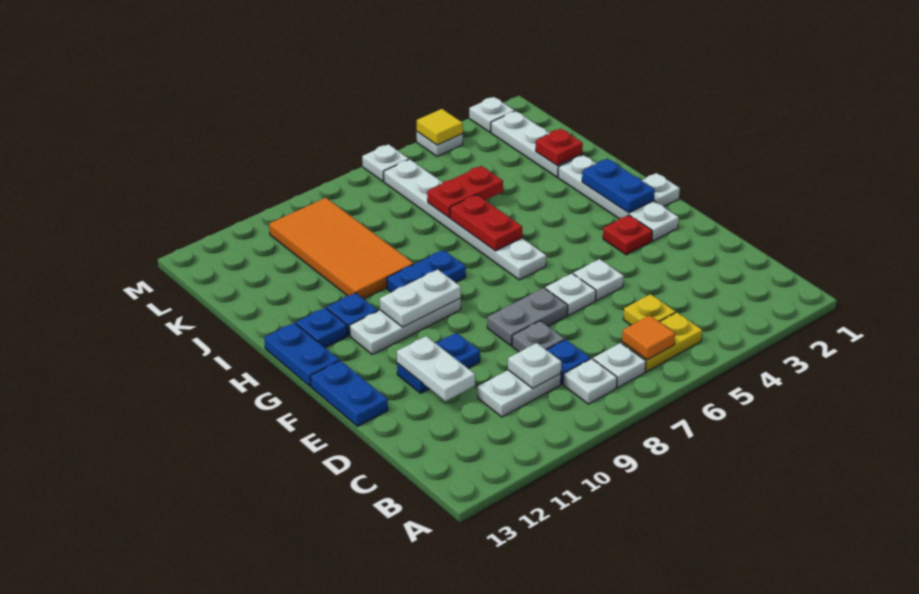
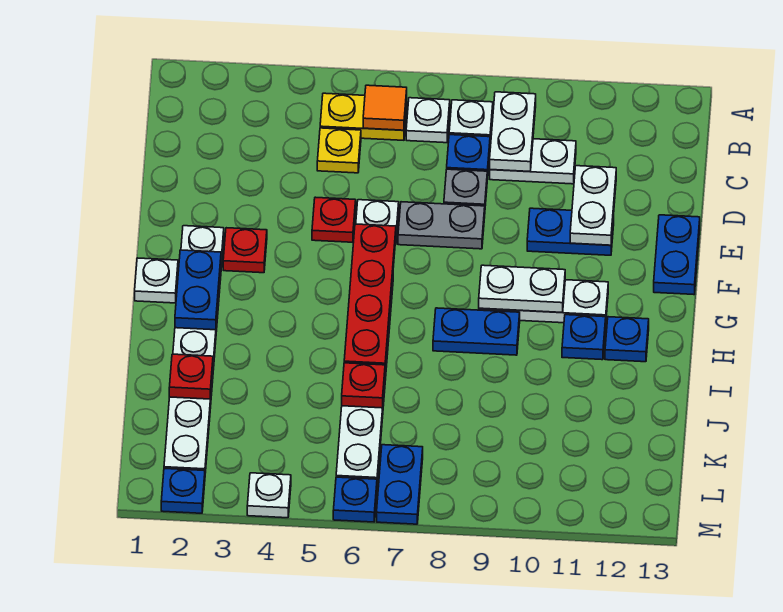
white plate C9 level 2 -> white plate B9:C9 level 2
white plate E5 level 1 -> red plate E5 level 1
blue plate G13:H13 level 1 -> blue plate L7:M7 level 1
red plate H6:I6 level 2 -> red plate F6:I6 level 2
orange tile I9:L10 level 1 -> none
red plate J5:J6 level 2 -> red plate J6 level 2
white plate M2 level 1 -> blue plate M2 level 1
yellow tile M4 level 2 -> none
white plate M6 level 1 -> blue plate M6 level 1

